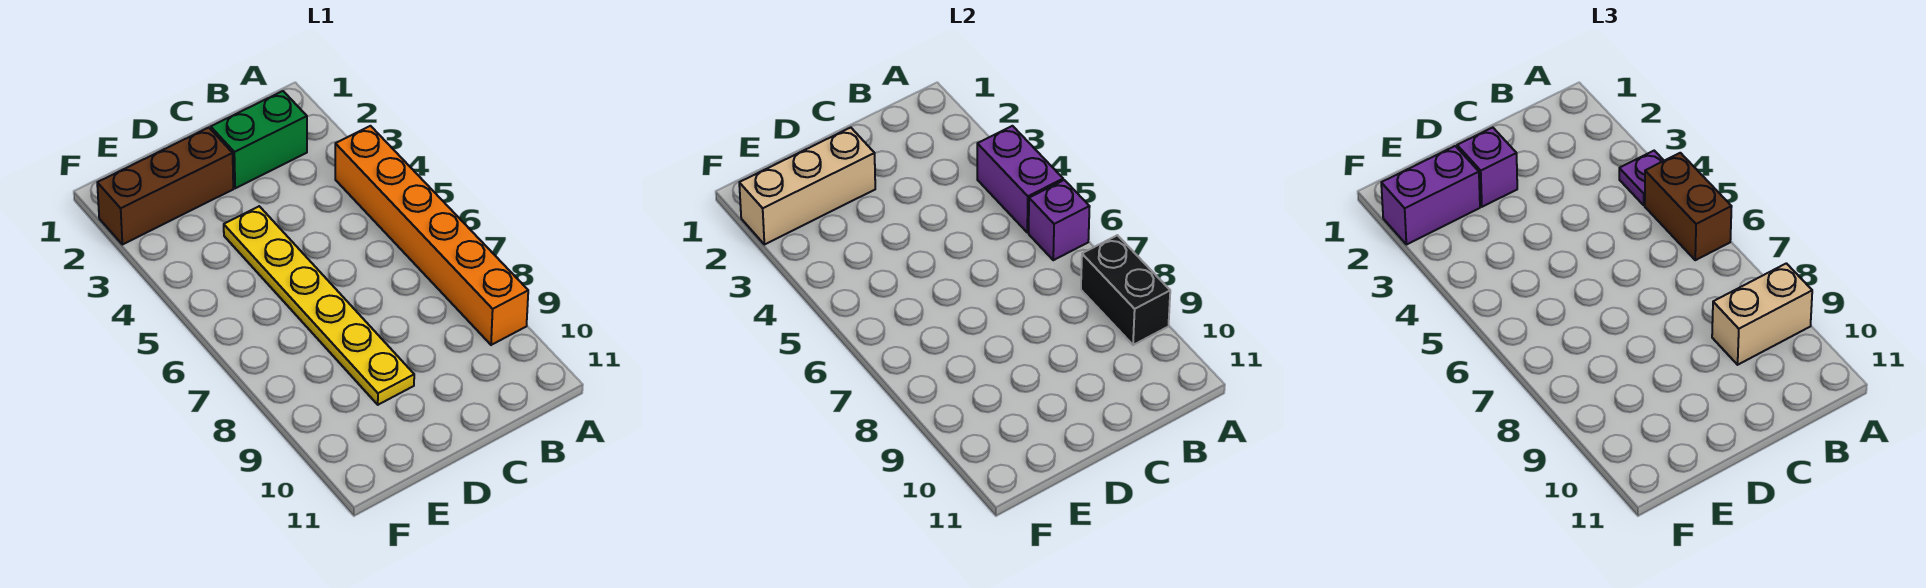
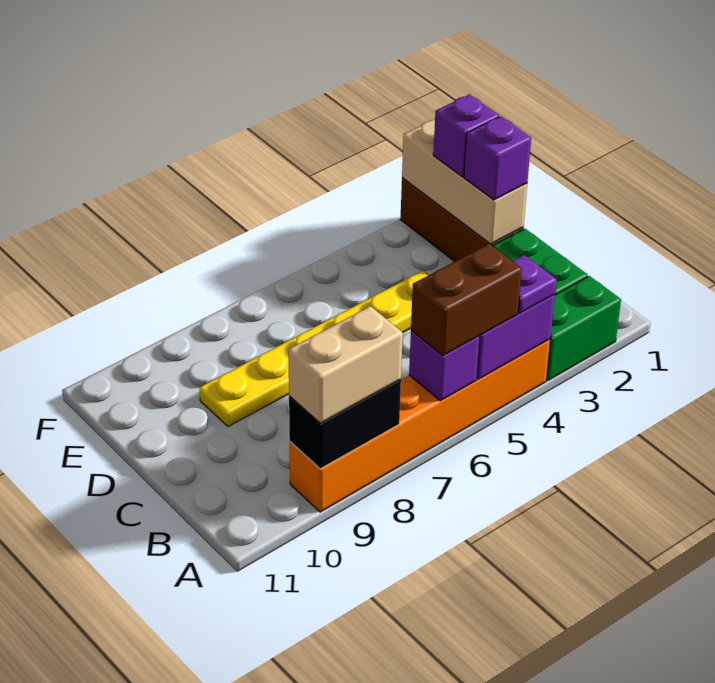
none -> green brick A2:A3 level 1
tan brick A9:B9 level 3 -> tan brick A8:A9 level 3
purple brick E2:F2 level 3 -> purple brick E2 level 3

